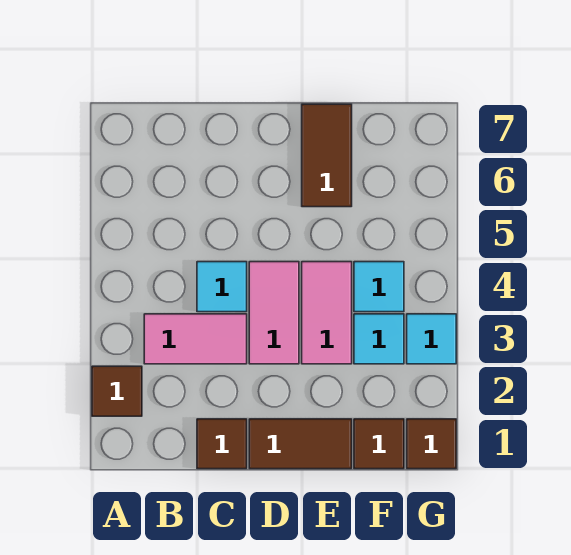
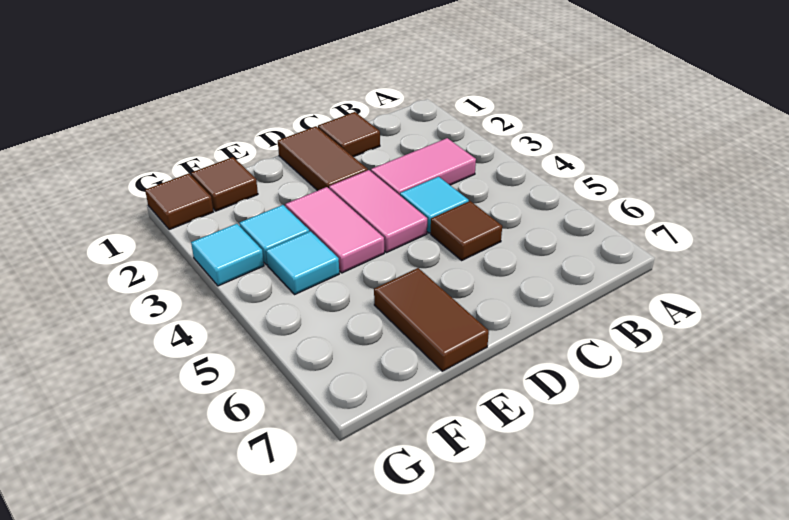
brown tile A2 level 1 -> brown tile C5 level 1
brown tile D1:E1 level 1 -> brown tile D1:D2 level 1

